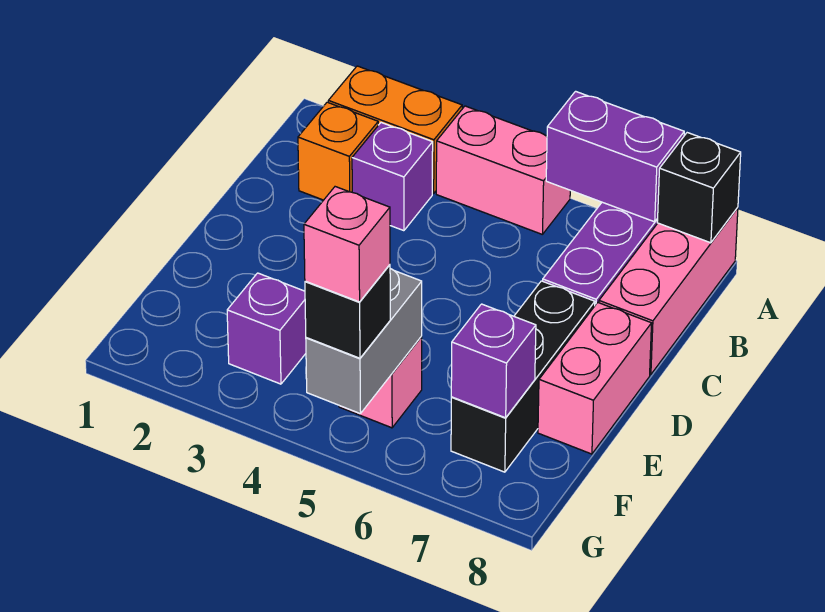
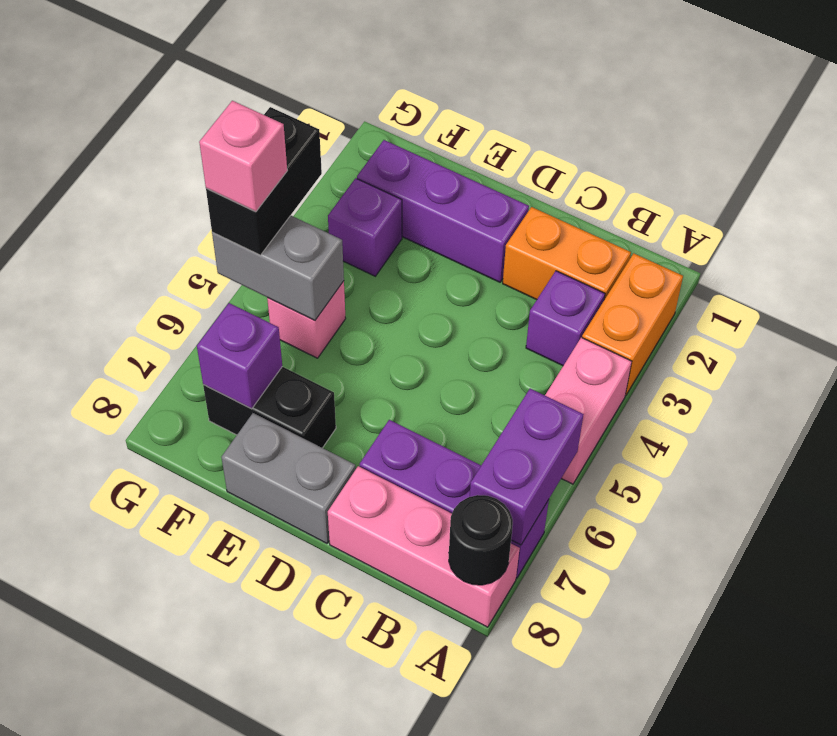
black brick A8 level 2 -> black round brick A8 level 2
orange brick B2 level 1 -> orange brick B2:C2 level 1
none -> purple brick D2:F2 level 1
black brick D7:F7 level 1 -> black brick E7:F7 level 1
pink brick D8:E8 level 1 -> grey brick D8:E8 level 1
black brick G5 level 3 -> black brick G4:G5 level 3

